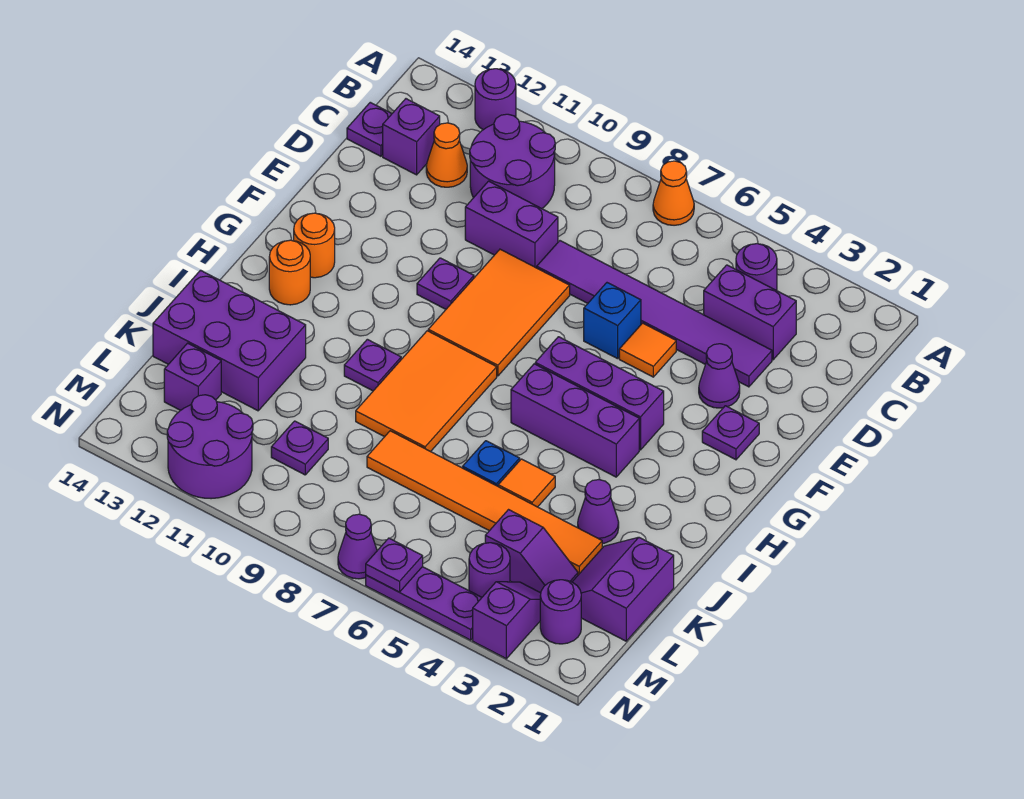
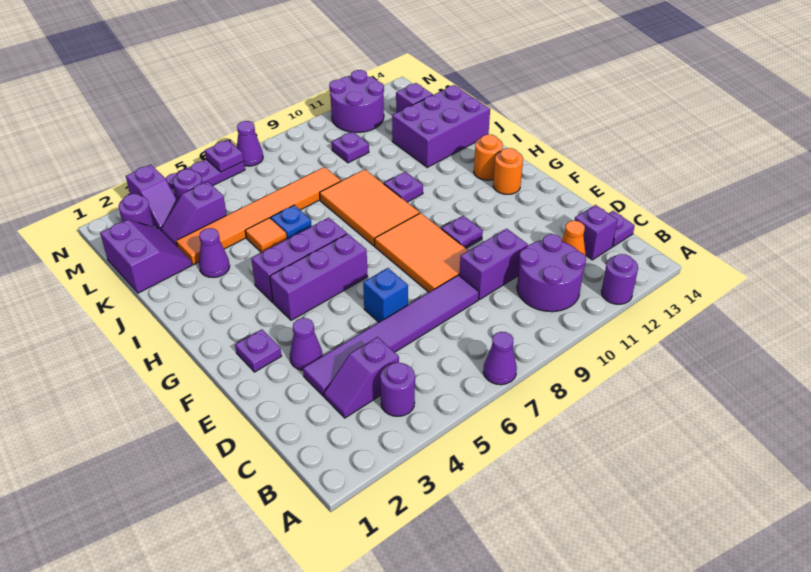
orange cone A7 level 1 -> purple cone A7 level 1
purple brick C3:C4 level 1 -> purple slope C3:C4 level 1 top 4
orange tile E5 level 1 -> none

